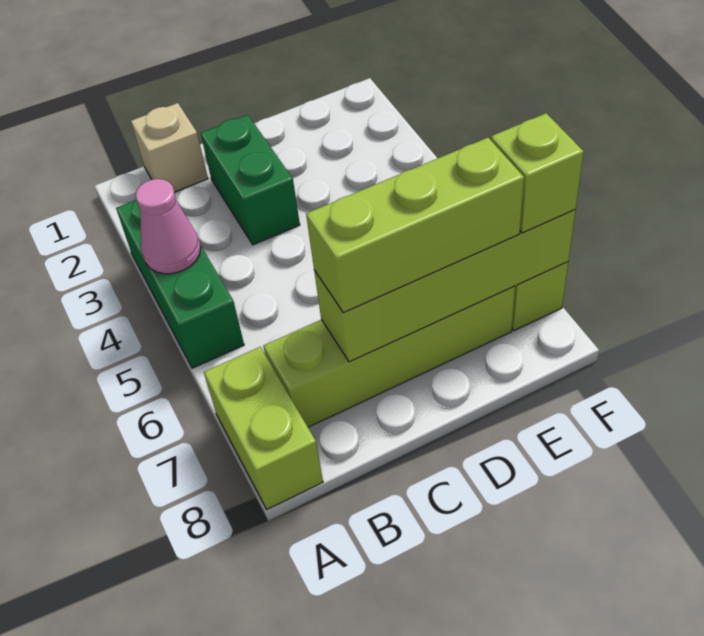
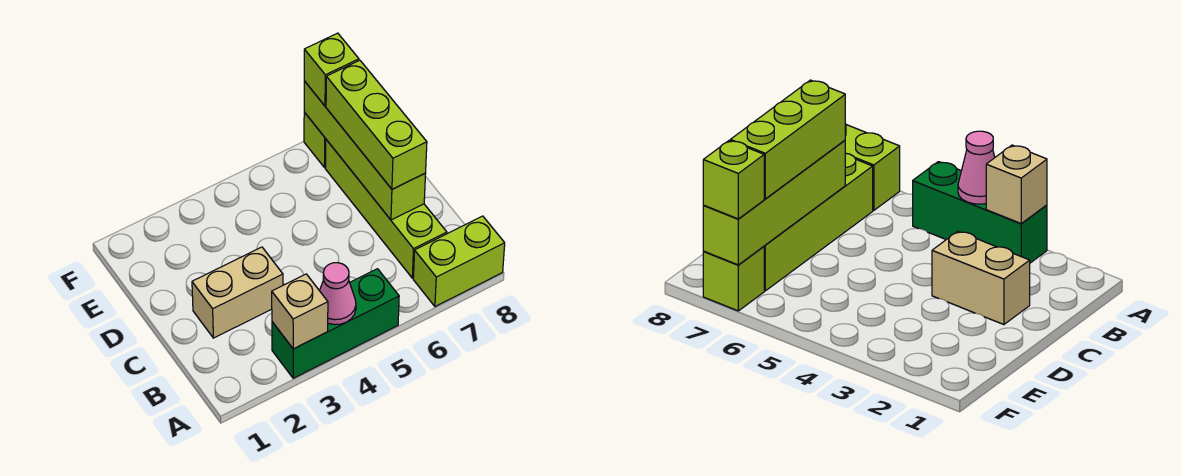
tan brick B1 level 1 -> tan brick A3 level 2
green brick C2:C3 level 1 -> tan brick C2:C3 level 1

